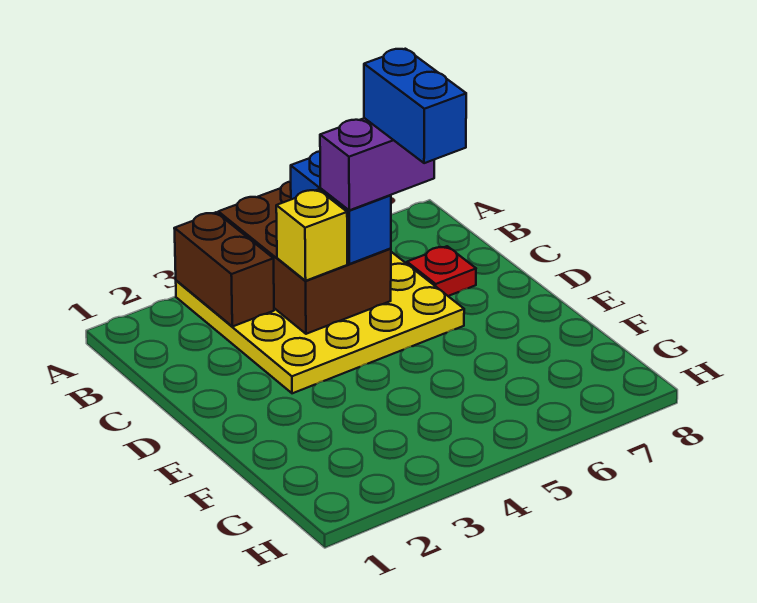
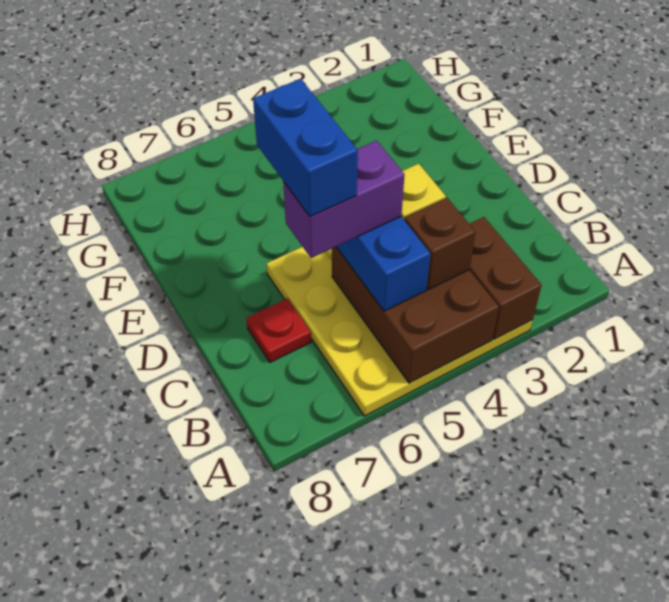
none -> brown brick B4 level 3

